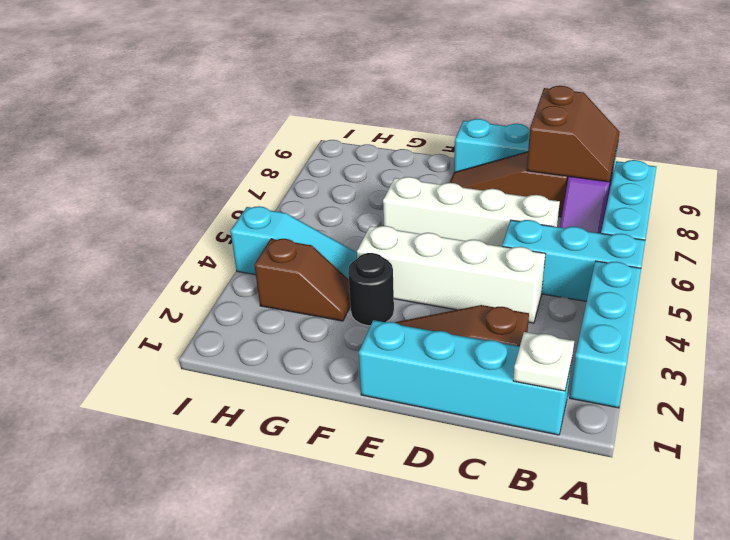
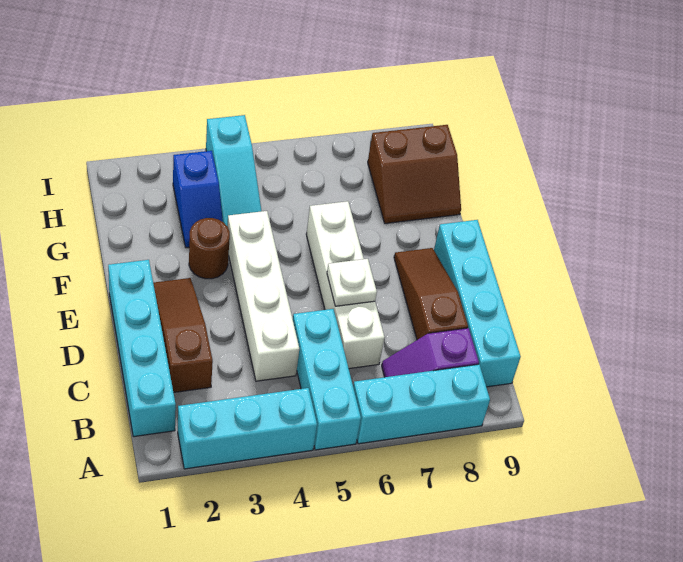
white plate B1 level 2 -> white plate D6 level 2
brown slope B8:C9 level 2 top C -> brown slope G8:H9 level 1 top H
black round brick F3 level 1 -> brown round brick F3 level 1
brown slope G3:H3 level 1 top H -> blue slope G3:H3 level 1 top H

